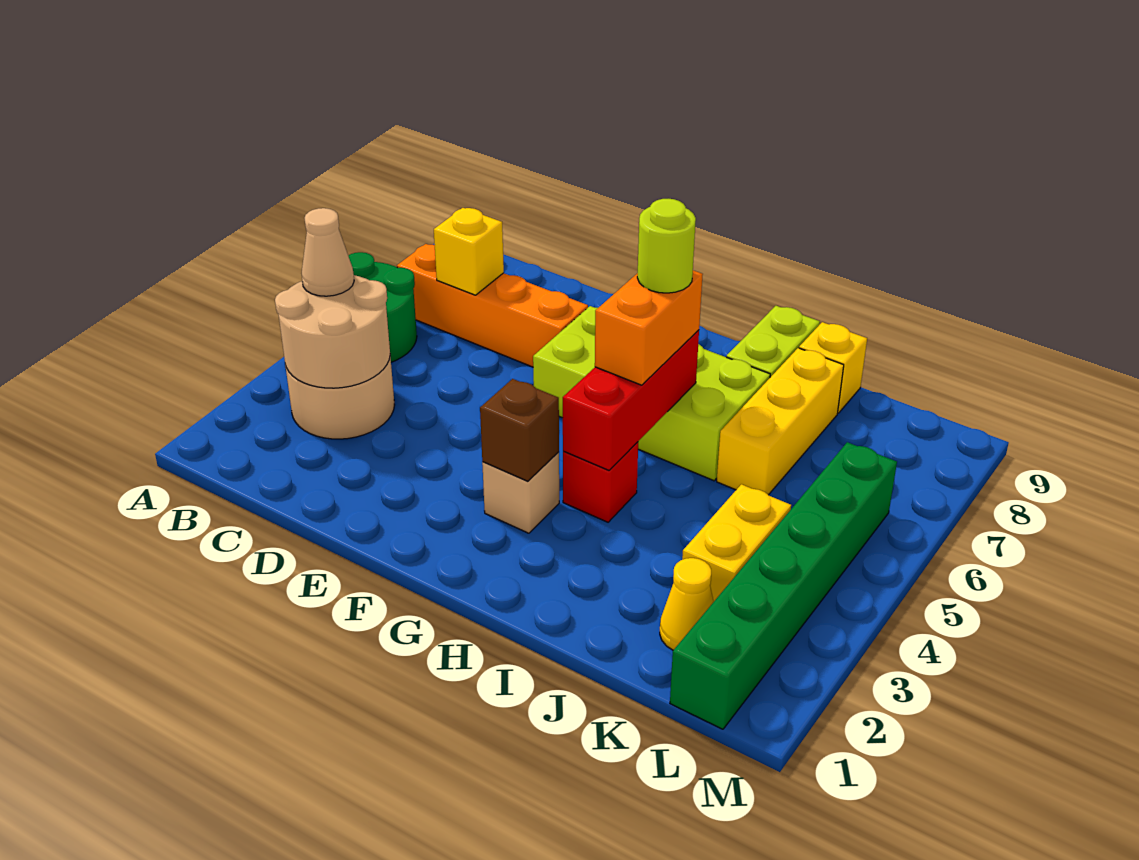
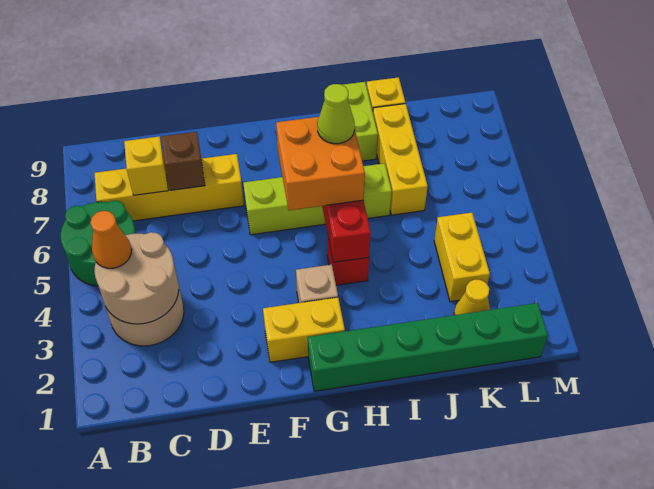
tan cone B4 level 3 -> orange cone B4 level 3
orange brick B7:E7 level 1 -> yellow brick B7:E7 level 1
none -> yellow brick F2:G2 level 1
lime brick F6:I7 level 1 -> lime brick F6:I6 level 1
brown brick G3 level 2 -> brown brick D7 level 2
orange brick H5:H6 level 3 -> orange brick G5:H6 level 3
lime round brick H6 level 4 -> lime cone H6 level 4
green brick L1:L6 level 1 -> green brick G1:L1 level 1

